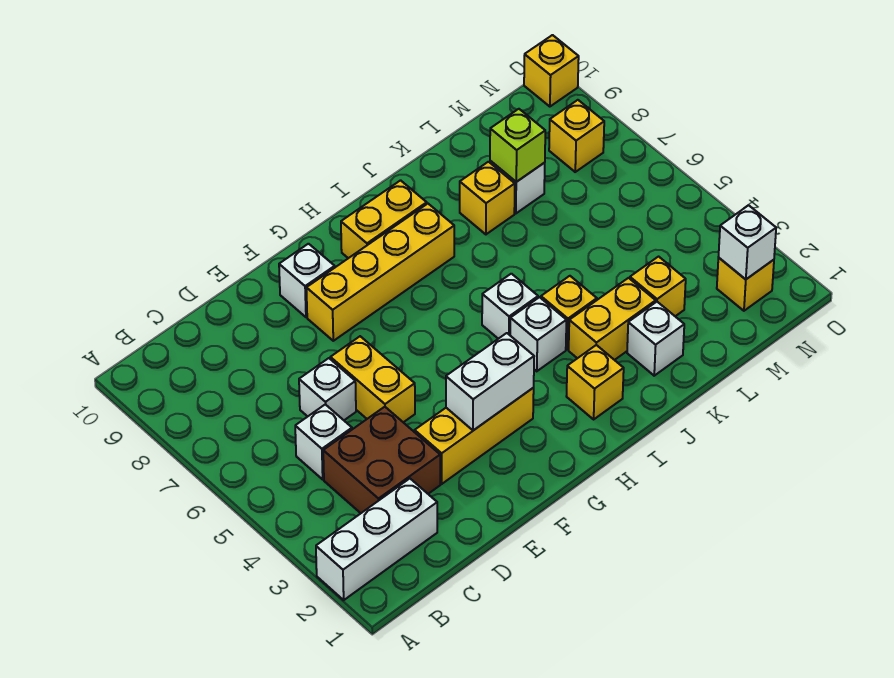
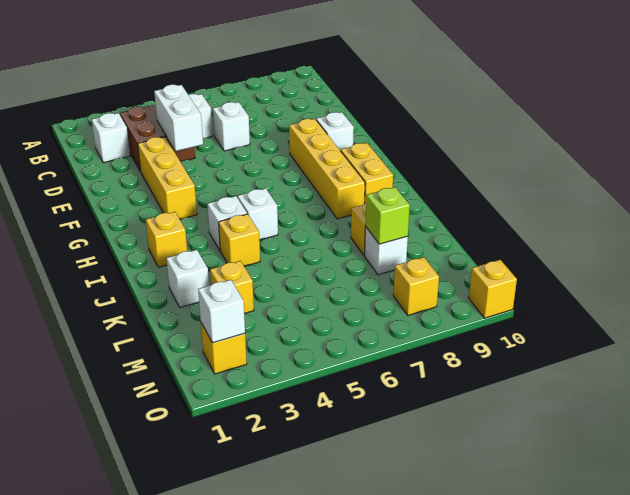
white brick A2:C2 level 1 -> white brick C2 level 1
yellow brick E5:E6 level 1 -> none
white brick F3:G3 level 2 -> white brick D4:E4 level 2
yellow brick J3:K3 level 1 -> none

